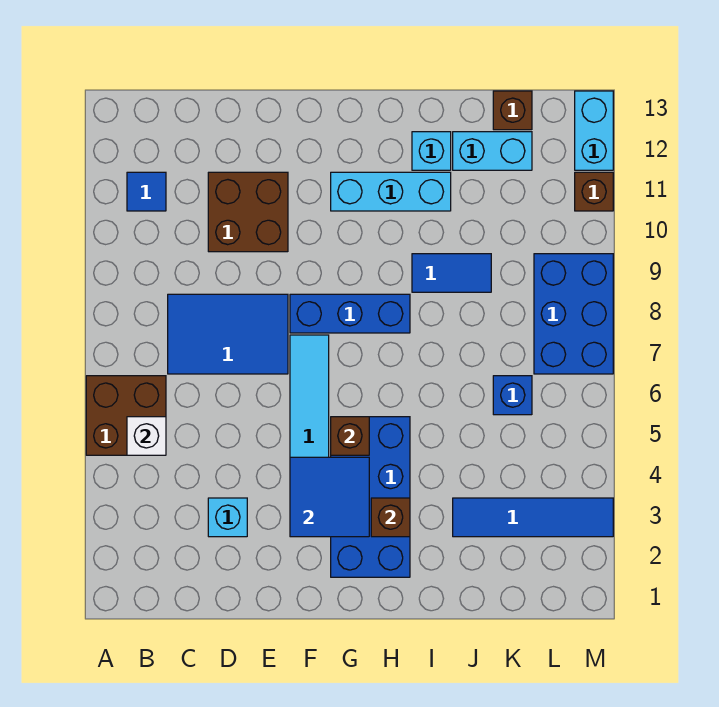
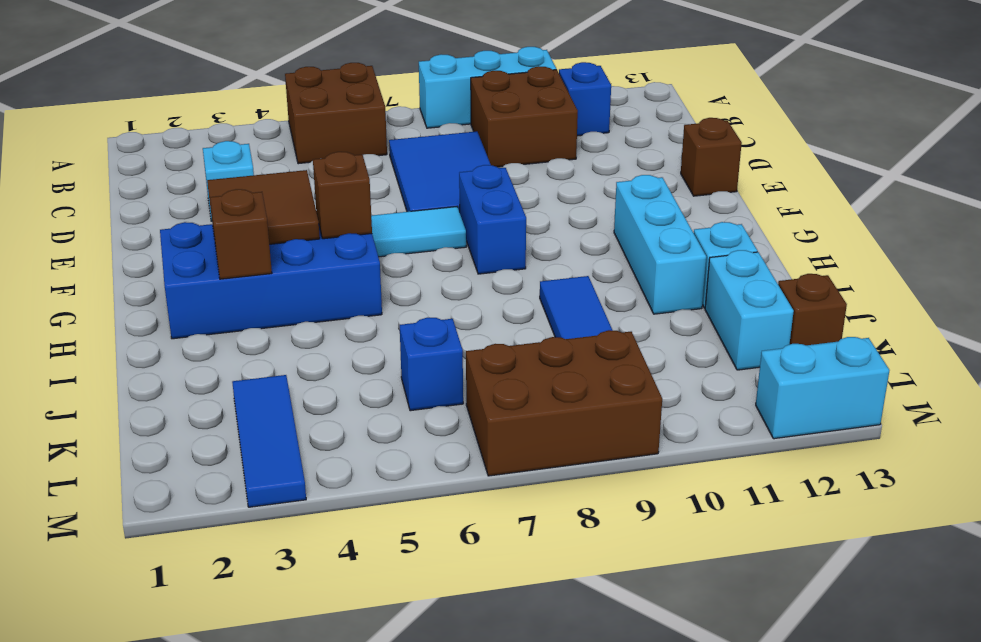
none -> cyan brick A8:A10 level 1
white brick B5 level 2 -> none
blue tile B11 level 1 -> blue brick B11 level 1
brown brick D10:E11 level 1 -> brown brick B9:C10 level 1
blue tile F3:G4 level 2 -> brown tile F3:G4 level 2
blue brick F8:H8 level 1 -> blue brick F8:G8 level 1
blue tile J3:M3 level 1 -> blue tile K3:M3 level 1
blue brick L7:M9 level 1 -> brown brick L7:M9 level 1
brown brick M11 level 1 -> brown brick E13 level 1

